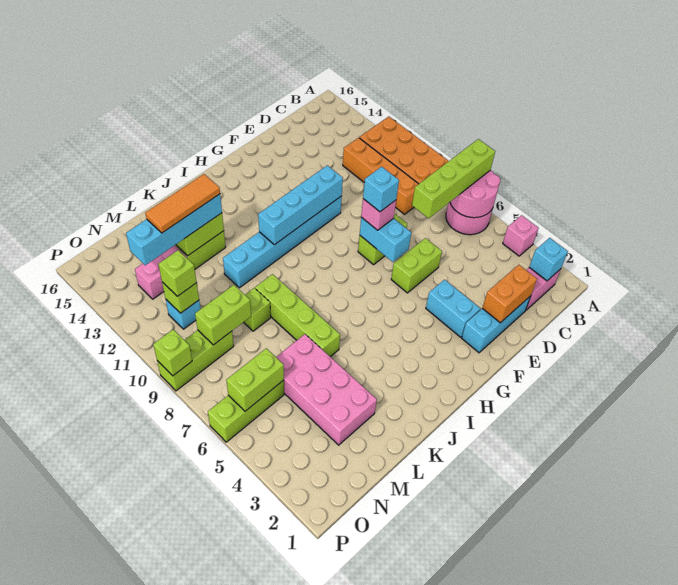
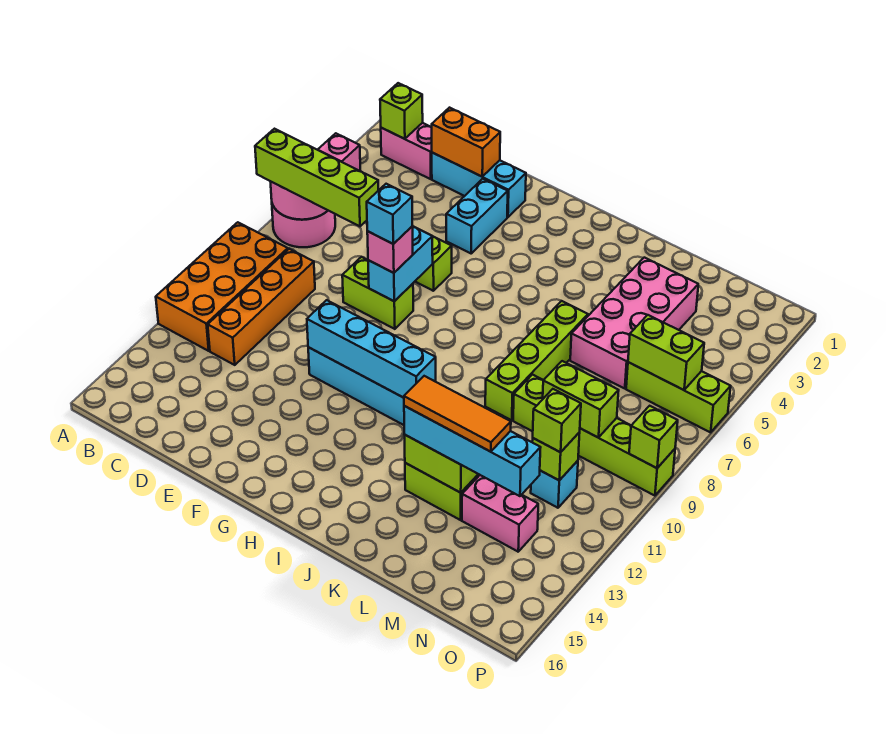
cyan brick B2 level 2 -> lime brick B2 level 2

